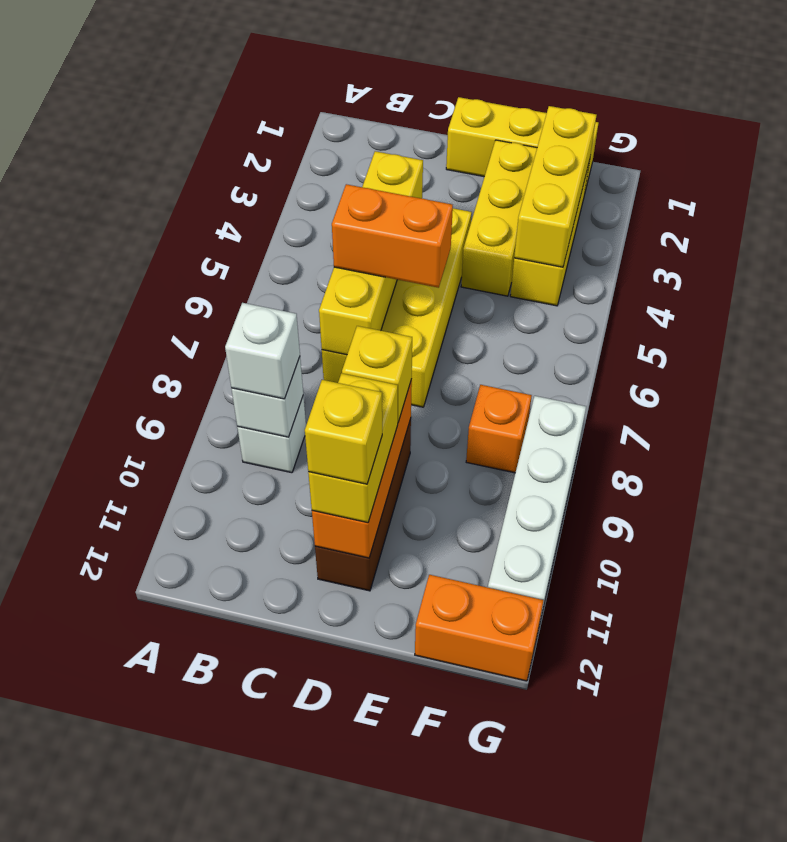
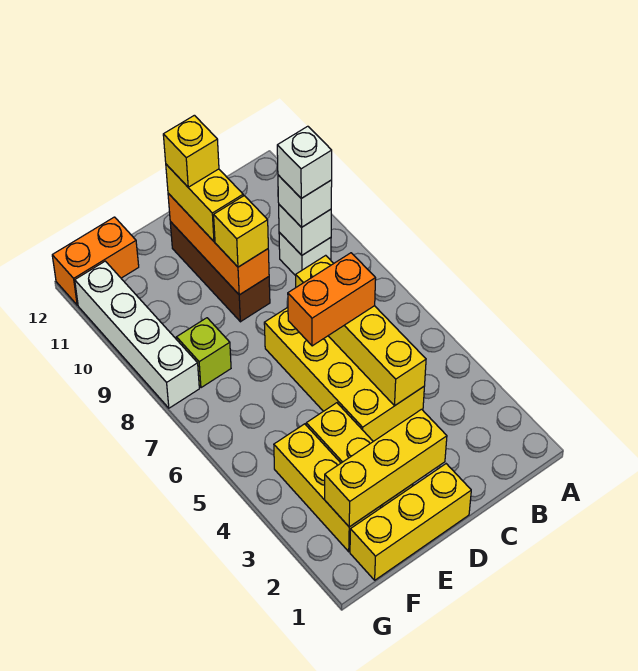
none -> white brick B9 level 4
yellow brick F2:F4 level 2 -> yellow brick D2:F2 level 2
orange brick F8 level 1 -> lime brick F8 level 1

